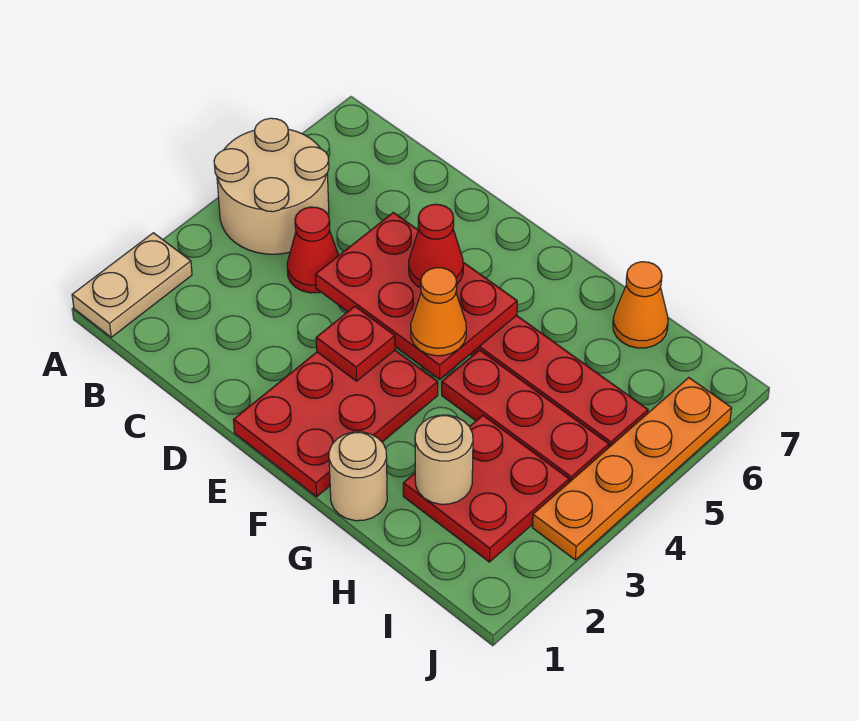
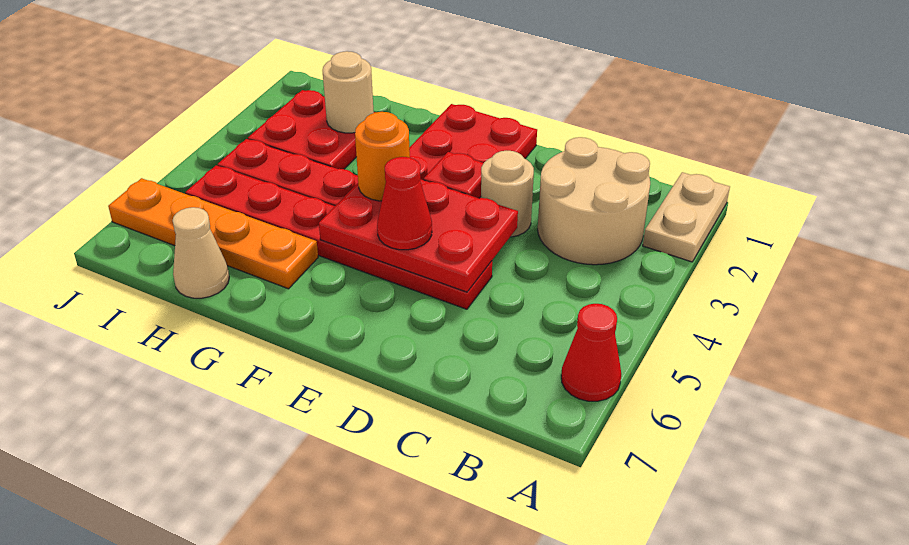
tan round brick A4:B5 level 1 -> tan round brick B2:C3 level 1
red cone C4 level 1 -> red cone A6 level 1
orange cone F4 level 3 -> orange round brick F4 level 3
tan round brick G1 level 1 -> tan round brick D3 level 1
orange cone H7 level 1 -> tan cone H7 level 1
orange plate J3:J6 level 1 -> orange plate G6:J6 level 1

